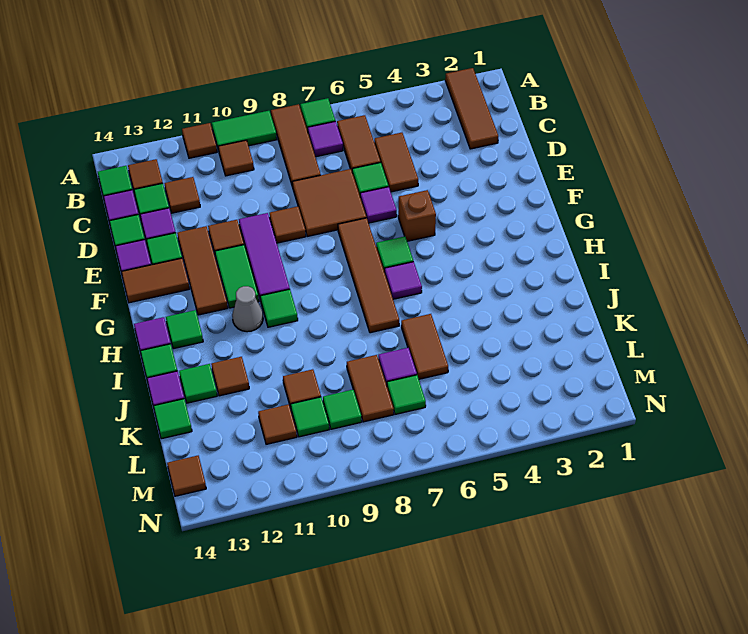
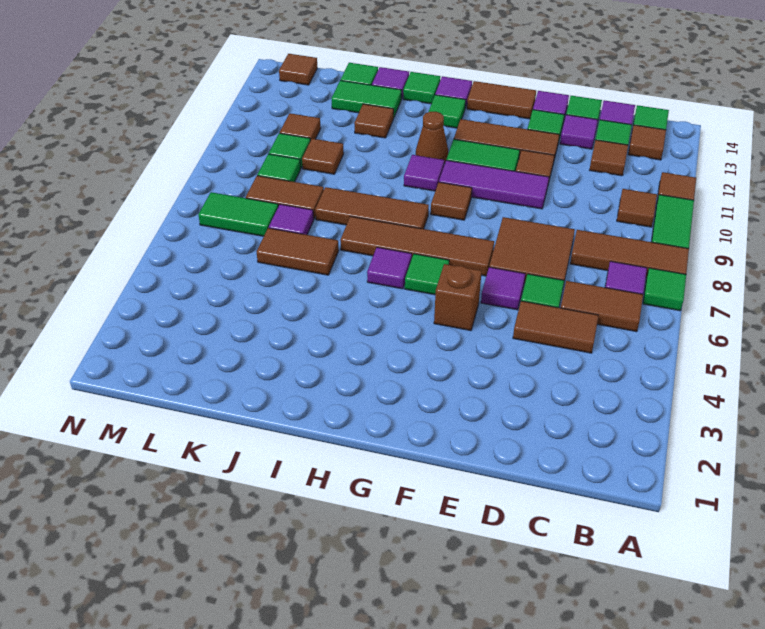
brown tile A2:C2 level 1 -> brown tile H8:J8 level 1
brown tile E9 level 1 -> brown tile G9 level 1
brown tile F13:F14 level 1 -> brown tile F14:G14 level 1
green tile H10 level 1 -> purple tile H10 level 1
grey cone H11 level 1 -> brown cone H11 level 1
green tile J13 level 1 -> green tile J13:K13 level 1
green tile L7 level 1 -> green tile L7:M7 level 1

